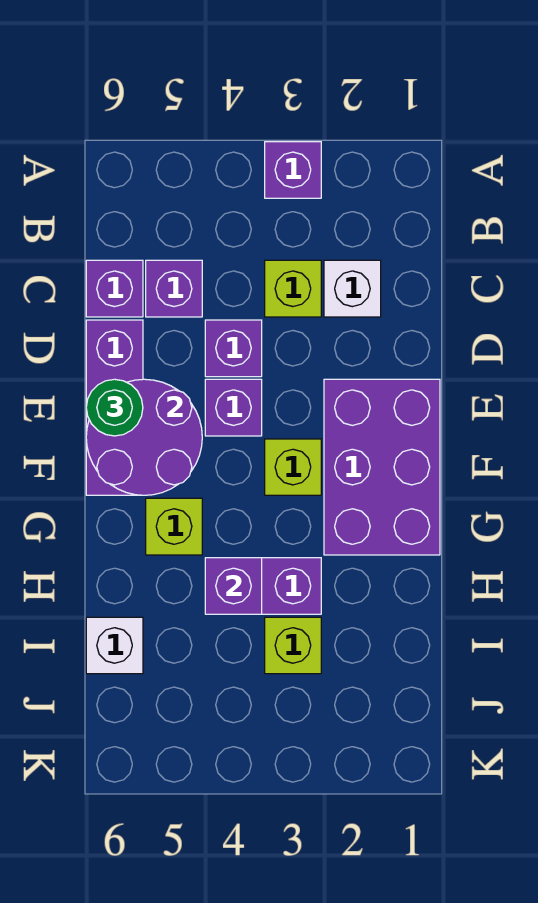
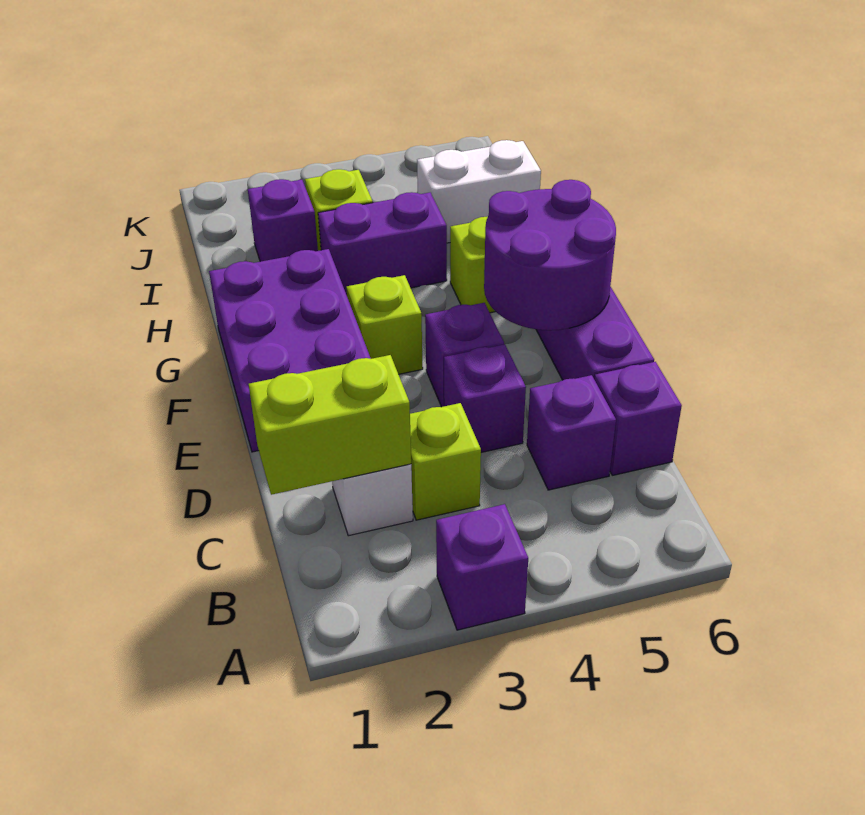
none -> lime brick C1:C2 level 2
green round brick E6 level 3 -> none
purple brick H4 level 2 -> purple brick I2 level 1
white brick I6 level 1 -> white brick I5:I6 level 1

